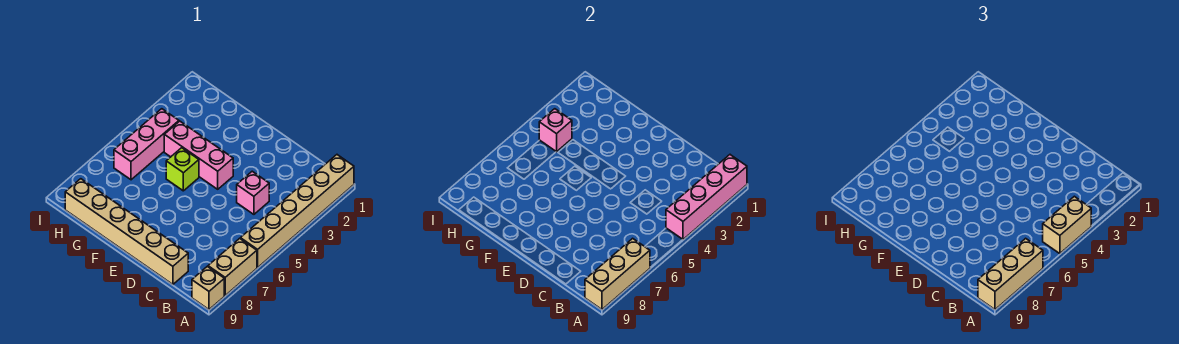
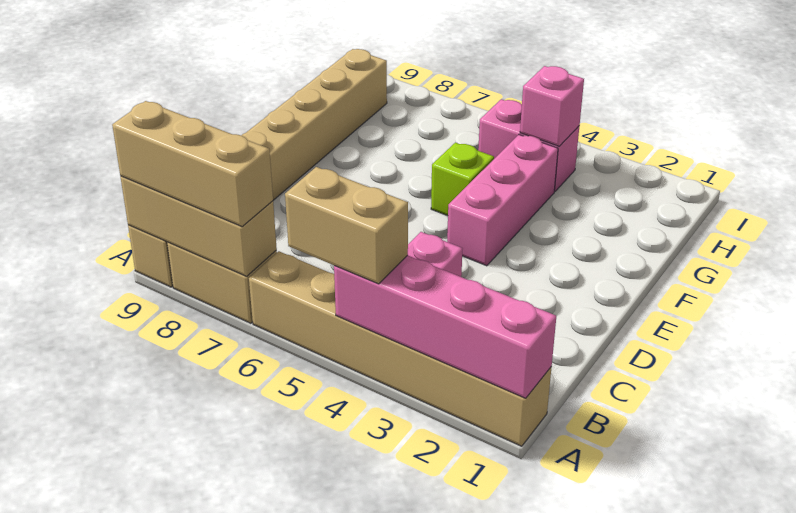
pink brick H4:H6 level 1 -> pink brick H4:H5 level 1

